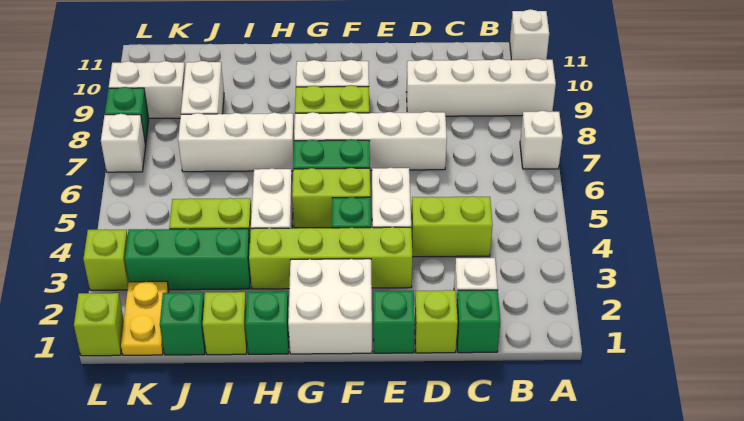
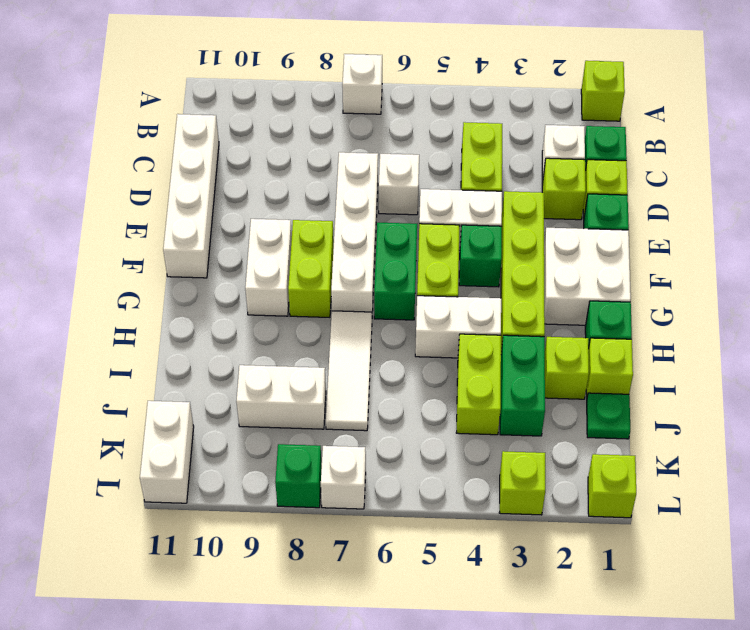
none -> lime brick A1 level 1
white brick A9:D9 level 1 -> white brick C11:F11 level 1
white brick A11 level 1 -> white brick D6 level 1
none -> lime brick D2 level 1
white brick H7:J7 level 1 -> white tile H7:J7 level 1
none -> lime brick I2 level 1
green brick I3:K3 level 1 -> green brick I3:J3 level 1
green brick J1 level 1 -> green plate J1 level 1
yellow plate K1:K2 level 1 -> none
white brick K9:L9 level 1 -> white brick K11:L11 level 1

